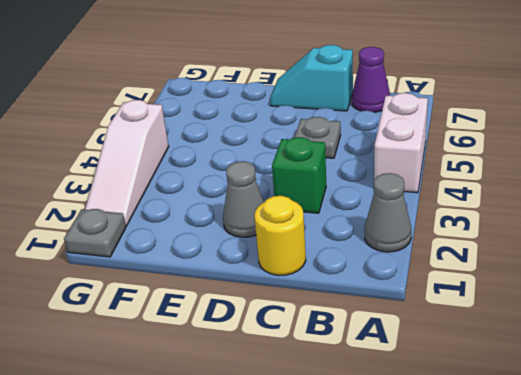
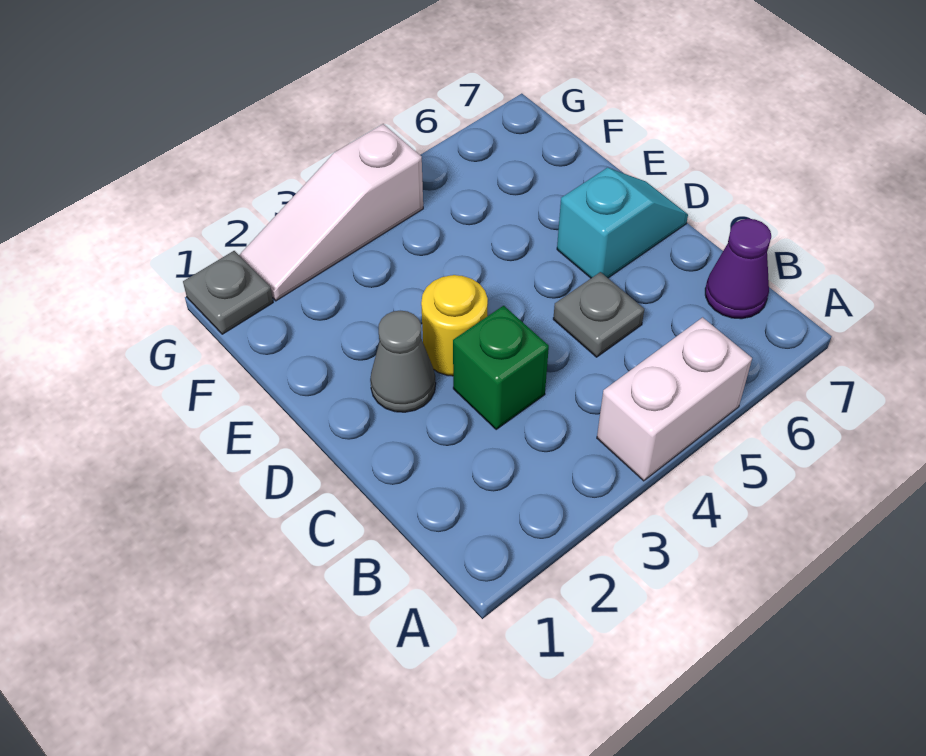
grey cone A2 level 1 -> none
yellow round brick C1 level 1 -> yellow round brick D3 level 1
cyan slope C7:D7 level 1 top C -> cyan slope D6:D7 level 1 top 6

